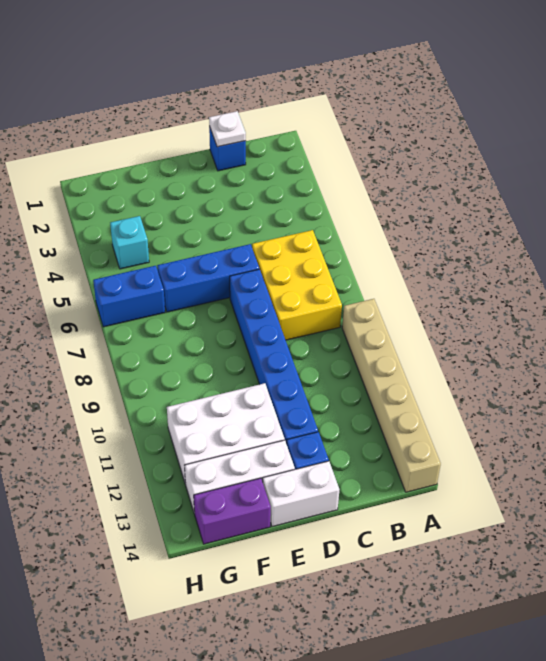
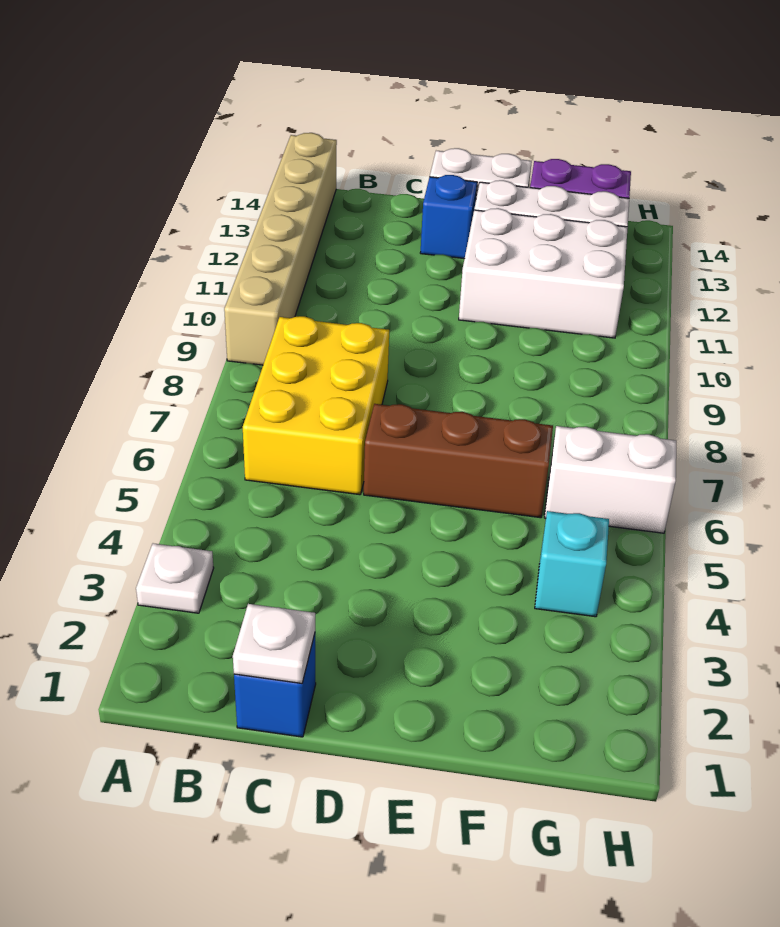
none -> white plate A3 level 1
blue brick D6:F6 level 1 -> brown brick D6:F6 level 1
blue brick D7:D12 level 1 -> none
blue brick G6:H6 level 1 -> white brick G6:H6 level 1

